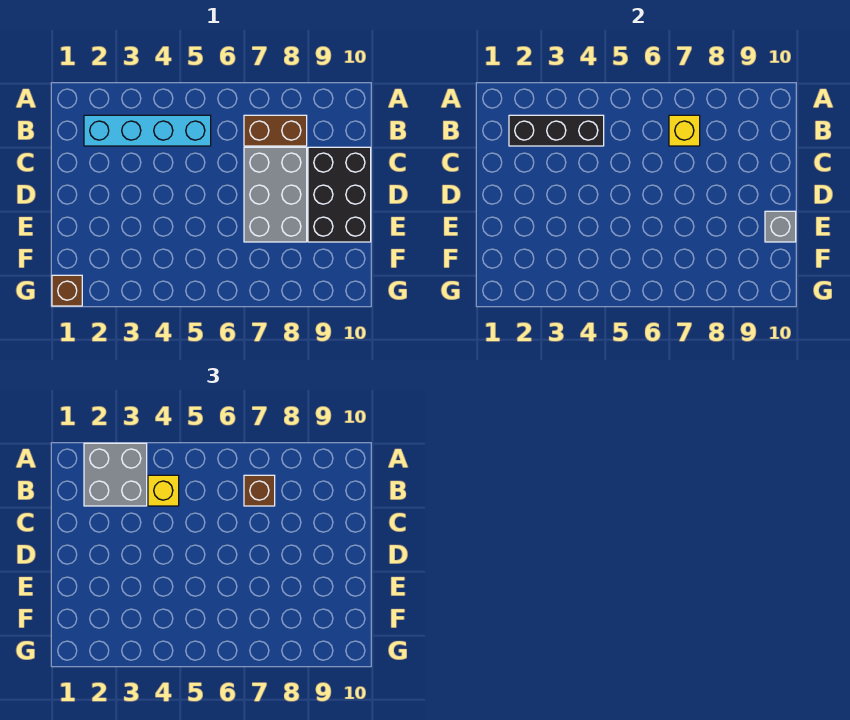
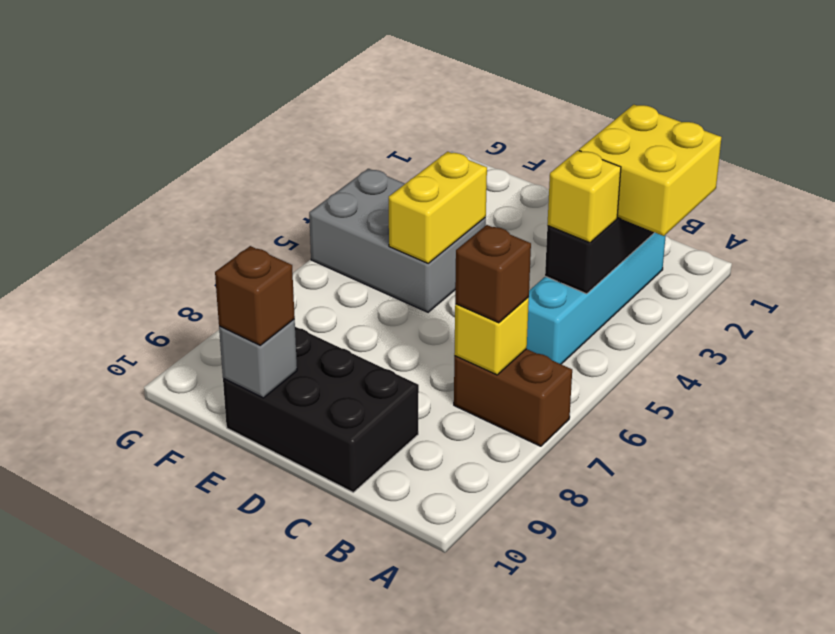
grey brick A2:B3 level 3 -> yellow brick A2:B3 level 3
brown brick B7:B8 level 1 -> brown brick A7:B7 level 1
grey brick C7:E8 level 1 -> grey brick E4:G5 level 1
none -> yellow brick E4:E5 level 2
brown brick G1 level 1 -> brown brick E10 level 3

